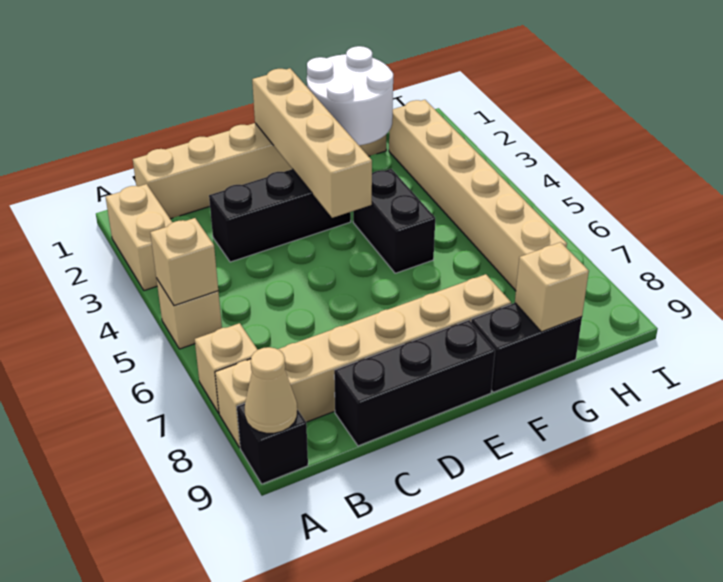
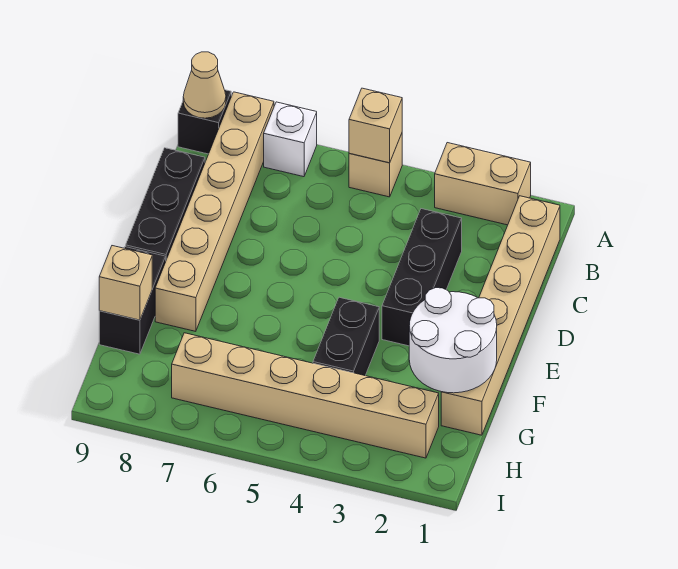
tan brick A7 level 1 -> white brick A7 level 1
tan brick E1:E4 level 2 -> none
black brick F4:F5 level 1 -> black brick F4:G4 level 1

